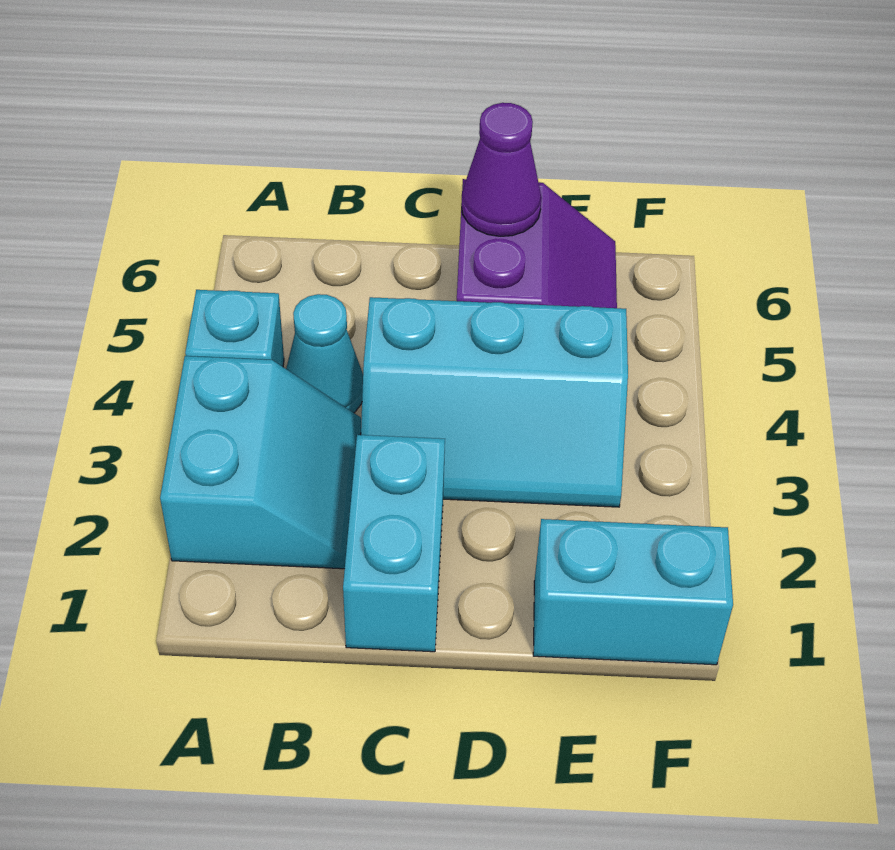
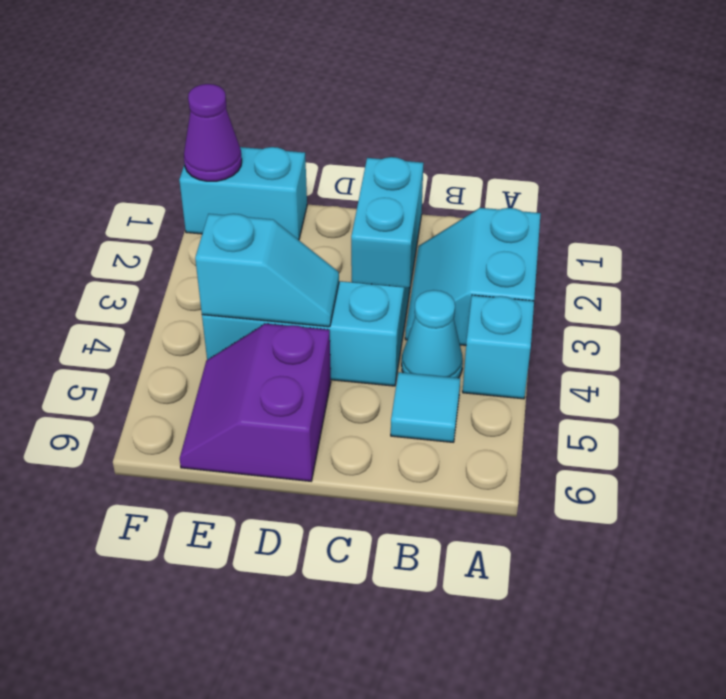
none -> cyan tile B5 level 1
none -> cyan slope D4:E4 level 2 top E
purple cone D6 level 2 -> purple cone F1 level 2

